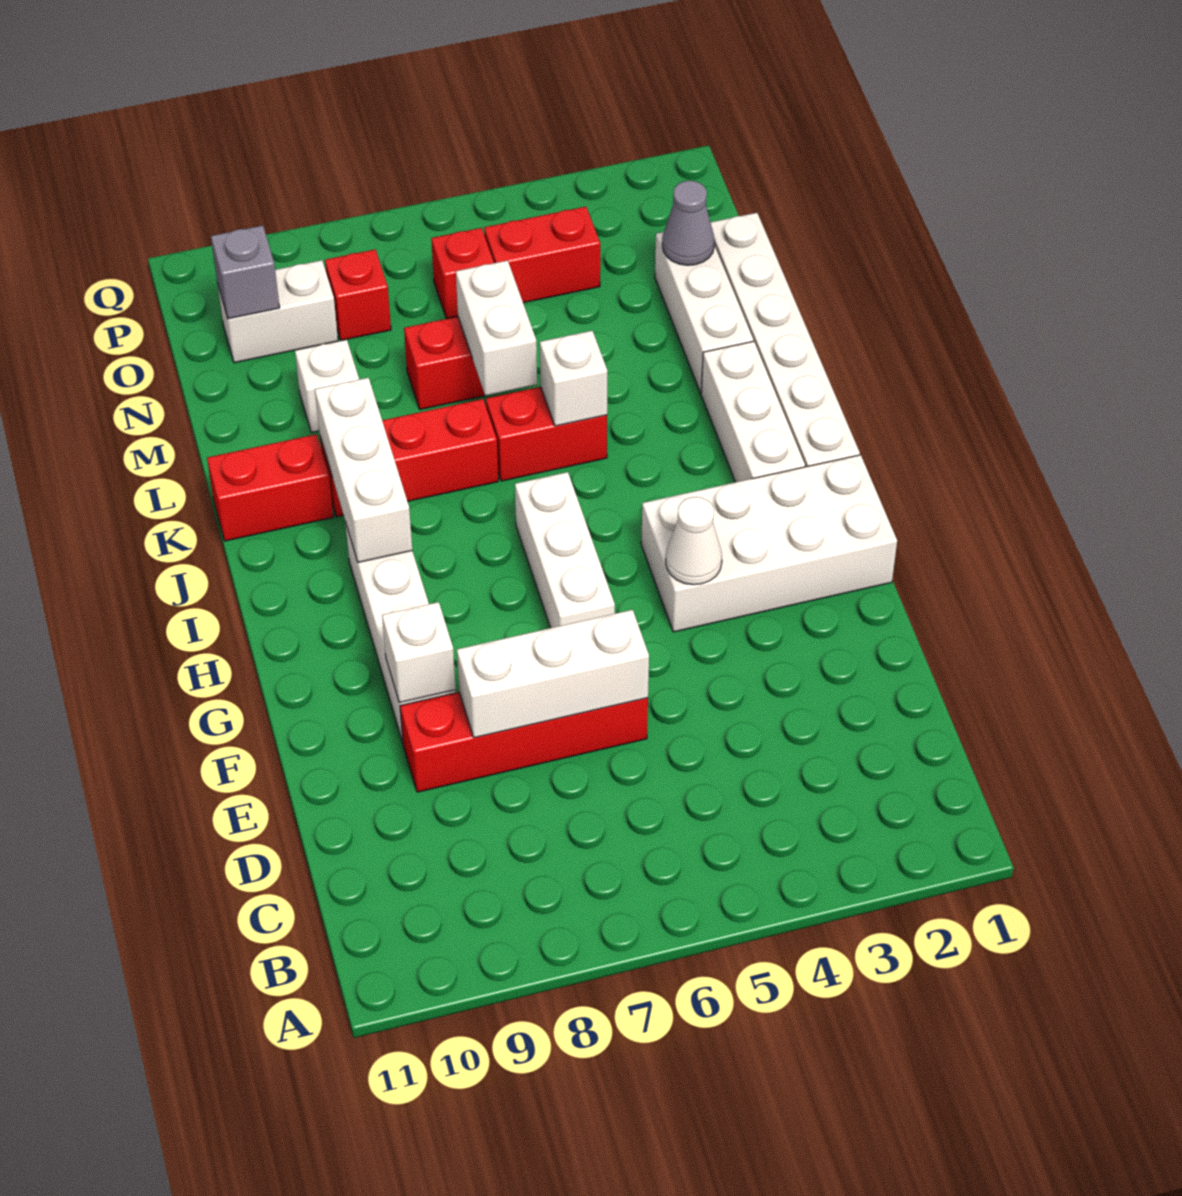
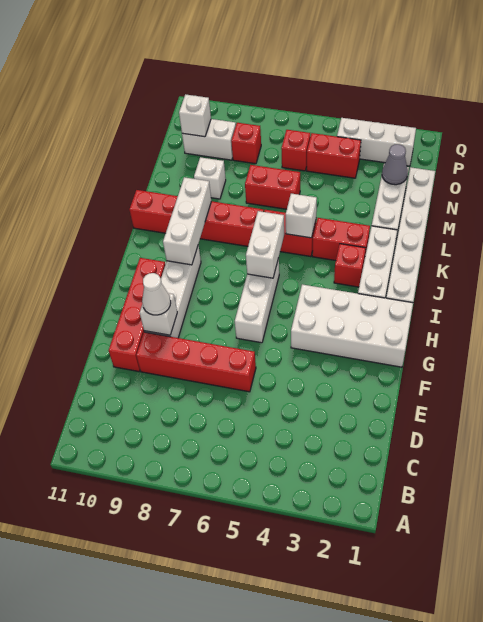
white brick E6:E8 level 2 -> white brick P2:P4 level 1
none -> red brick E10:H10 level 1
white cone G4 level 2 -> white cone F9 level 3
none -> red brick J3 level 1
none -> red brick K3:K4 level 1
white brick L6:M6 level 2 -> white brick I6:J6 level 2
grey brick O10 level 2 -> white brick O10 level 2

